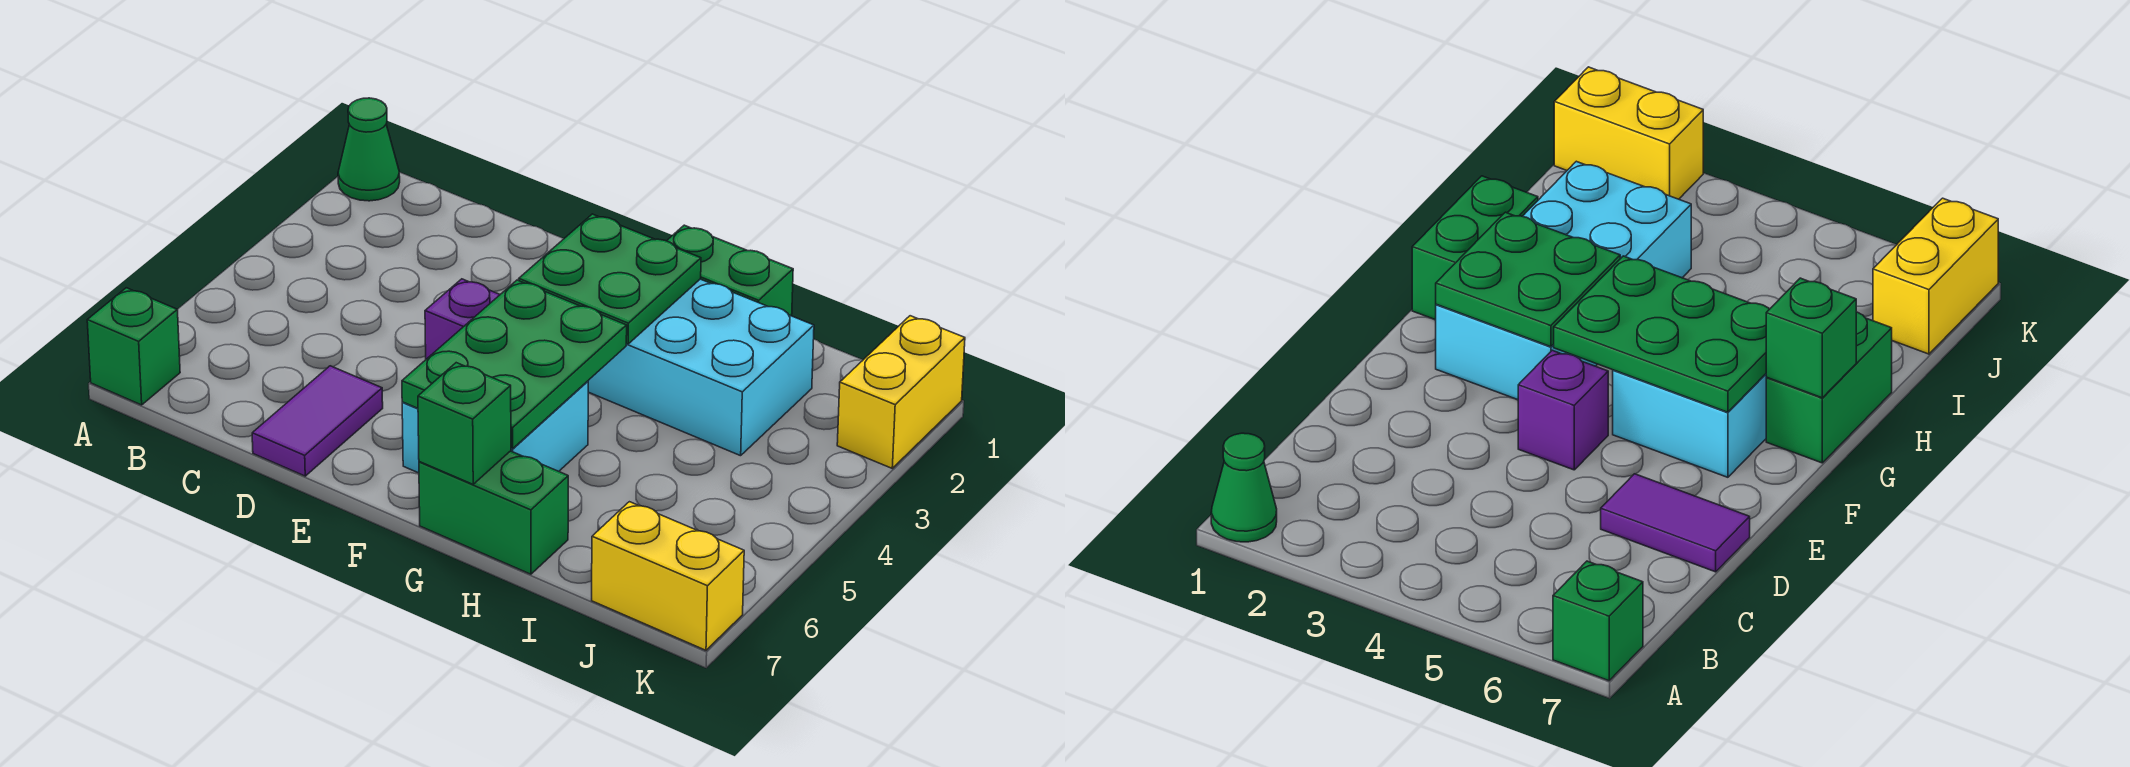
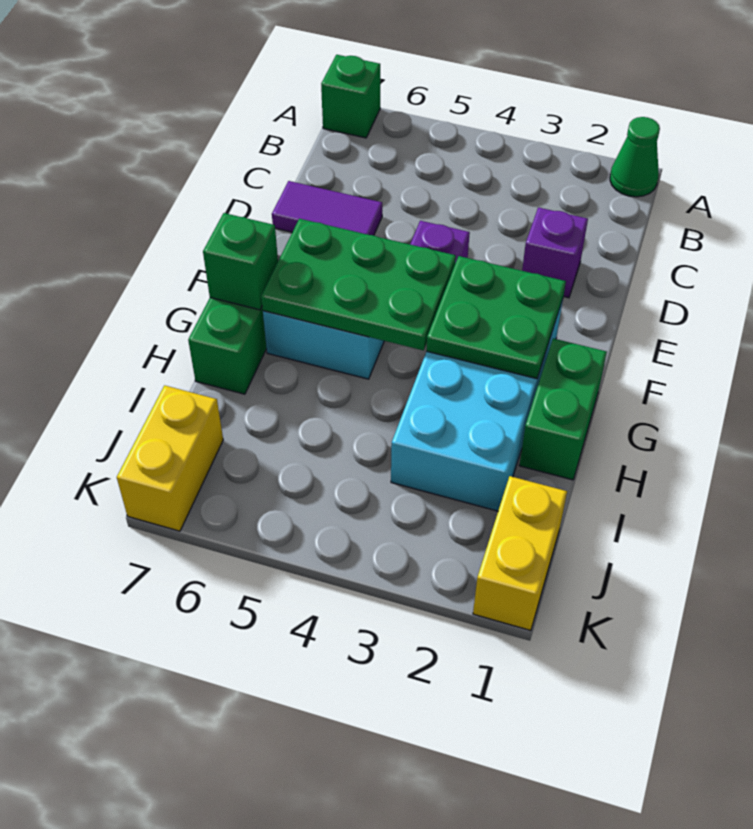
none -> purple brick D2 level 1
yellow brick K1:K2 level 1 -> yellow brick J1:K1 level 1

